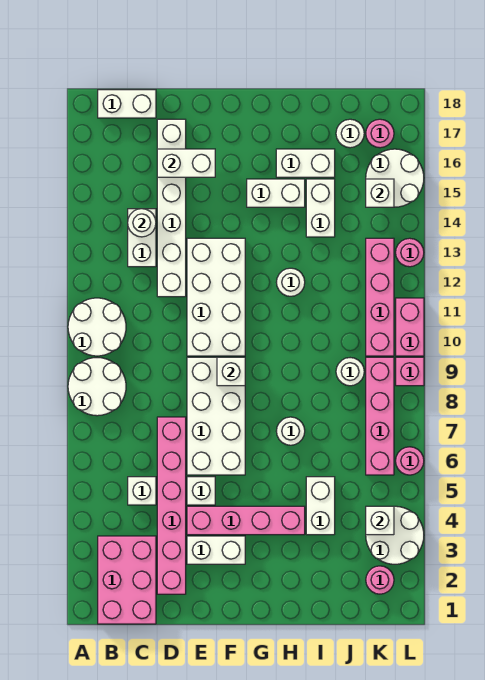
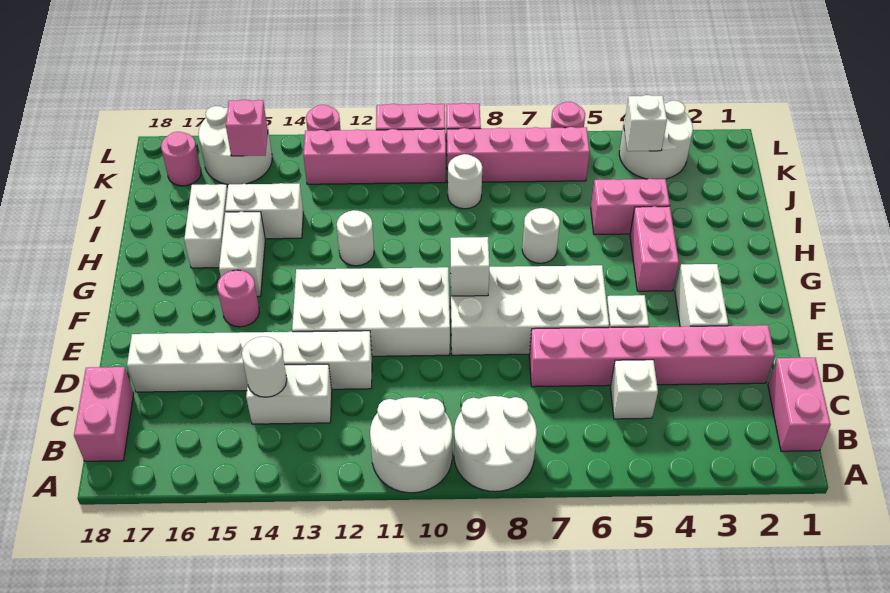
pink brick B1:C3 level 1 -> pink brick B1:C1 level 1
white brick B18:C18 level 1 -> pink brick B18:C18 level 1
white brick D16:E16 level 2 -> none
pink brick E4:H4 level 1 -> pink brick G4:H4 level 1
white brick I4:I5 level 1 -> pink brick I4:I5 level 1
white round brick J17 level 1 -> none
pink round brick K2 level 1 -> pink round brick F15 level 1
white brick K15 level 2 -> pink brick K15 level 2

